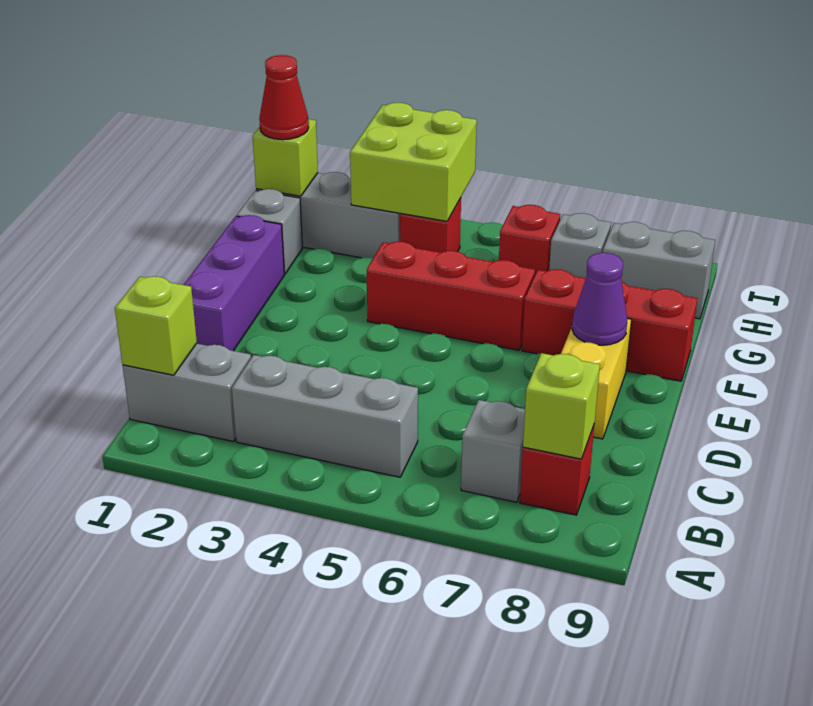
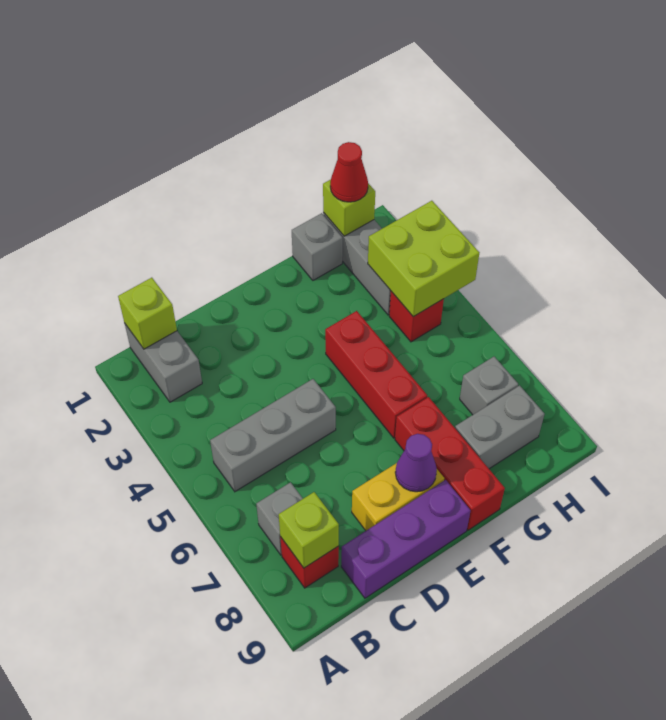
grey brick B3:B5 level 1 -> grey brick B5:D5 level 1
purple brick D1:F1 level 1 -> purple brick C9:E9 level 1
red brick H6 level 1 -> none
grey brick H8:H9 level 1 -> grey brick G8:H8 level 1

